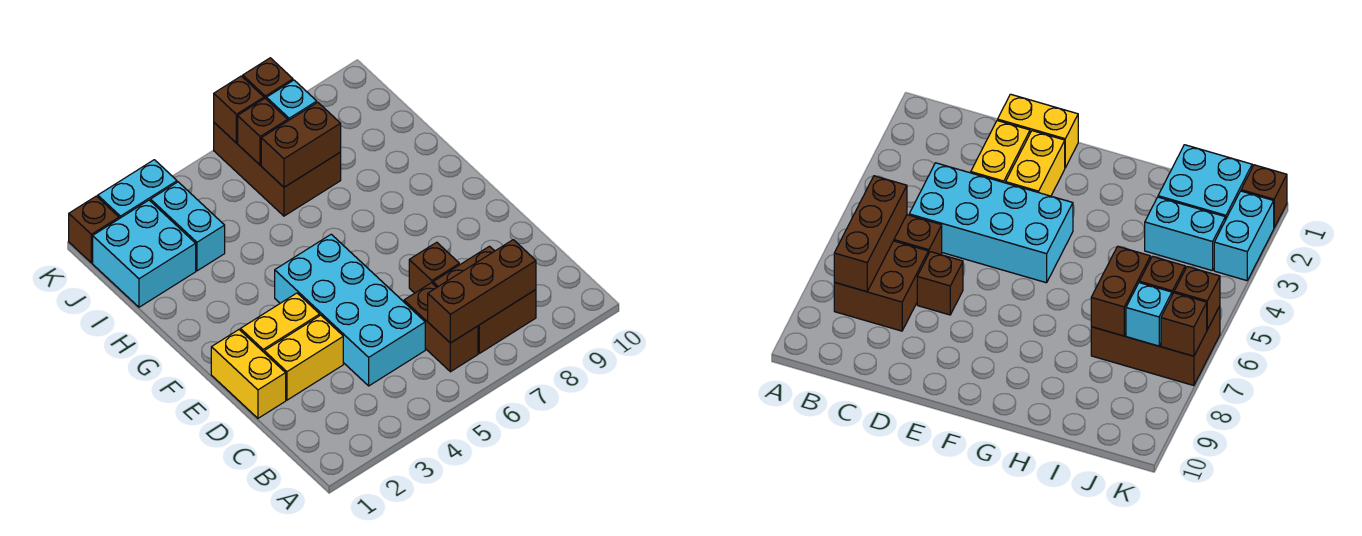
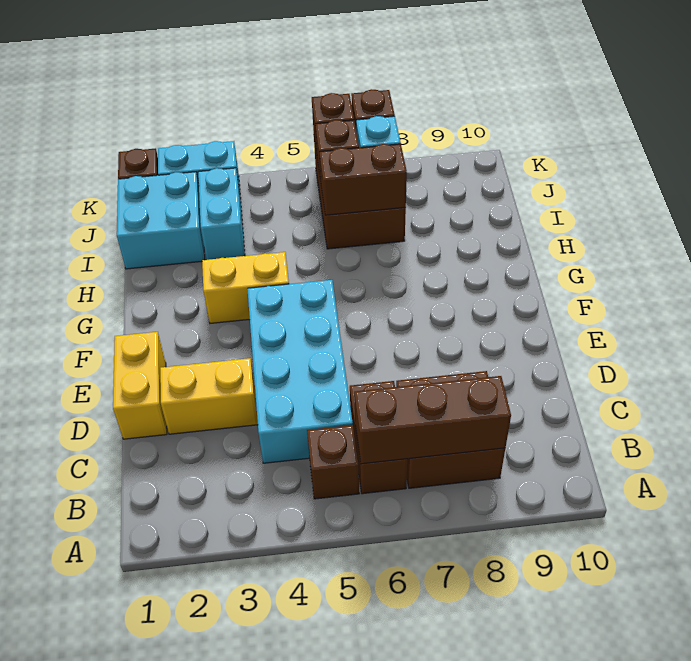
brown brick D7 level 1 -> brown brick B5 level 1
yellow brick E2:E3 level 1 -> yellow brick G3:G4 level 1

